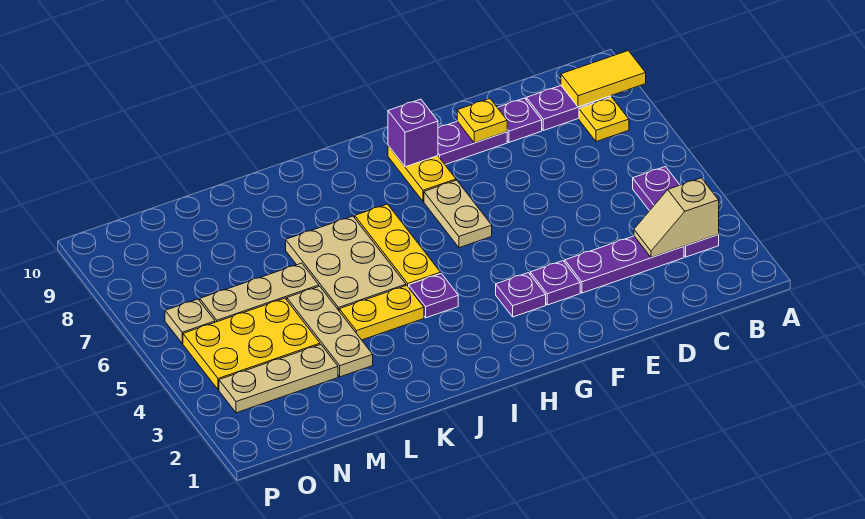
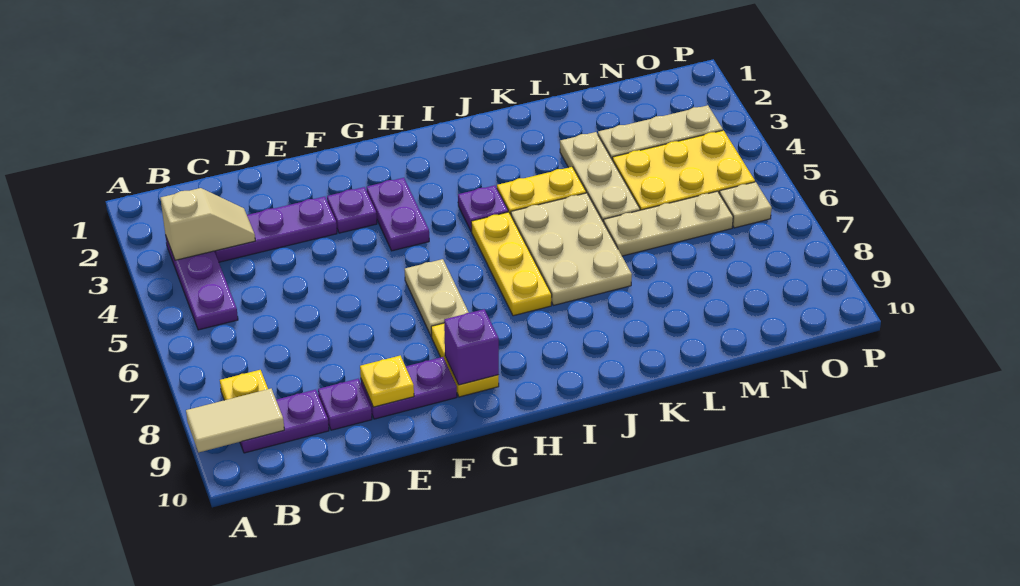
yellow tile A9:B9 level 2 -> tan tile A9:B9 level 2
purple plate G3 level 1 -> purple plate G3:G4 level 1

